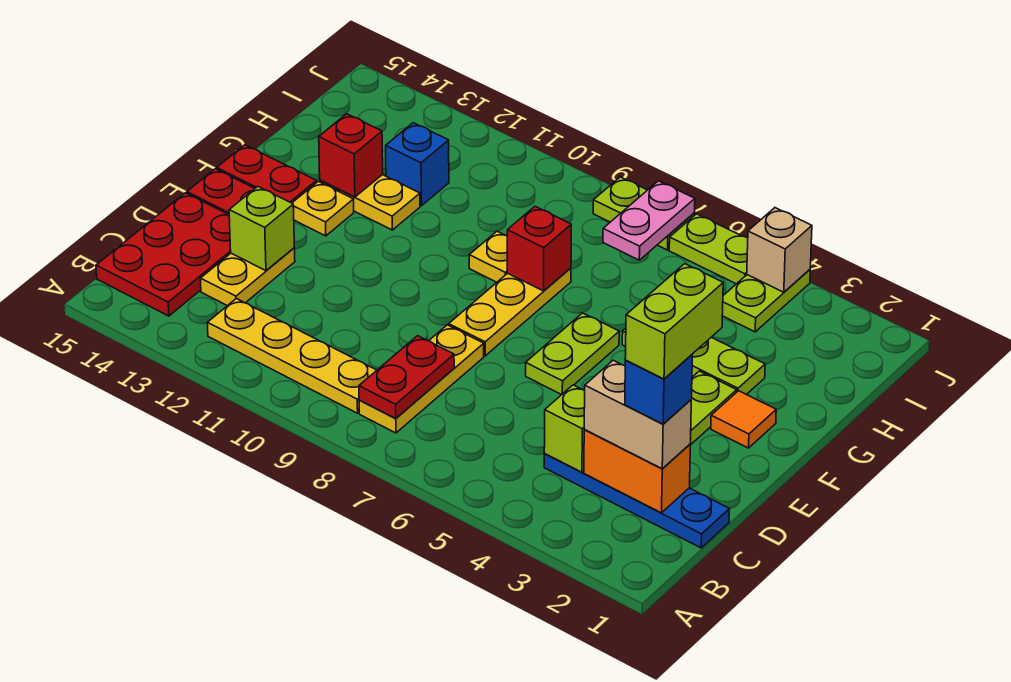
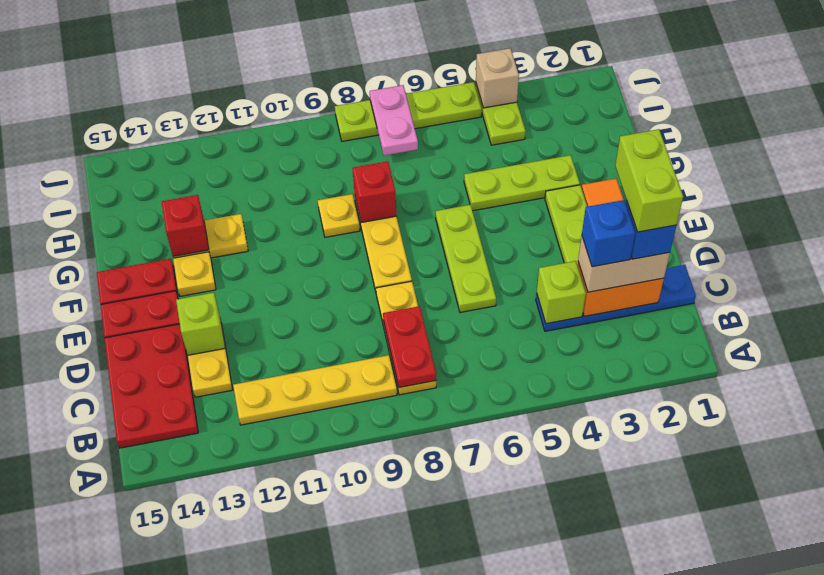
lime plate E6:F6 level 1 -> lime plate D6:F6 level 1
blue brick H12 level 1 -> blue brick C3 level 4

